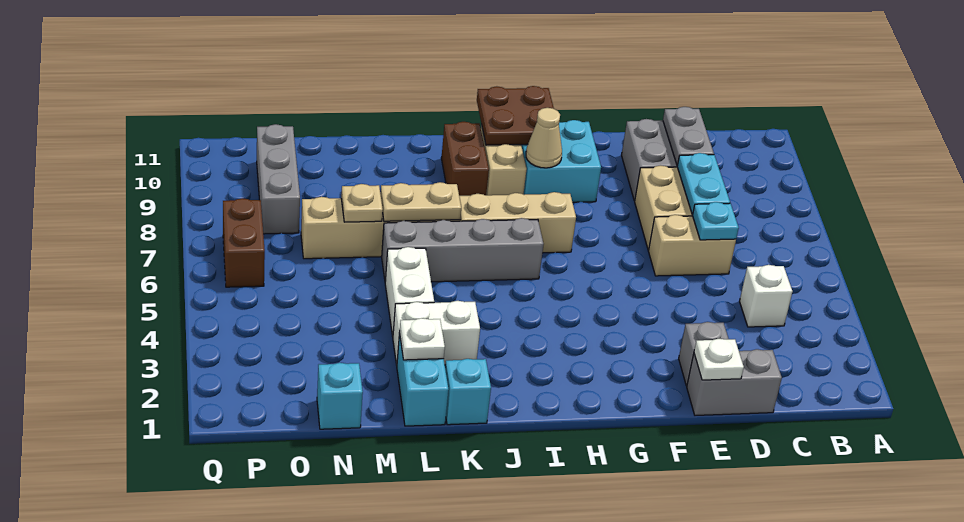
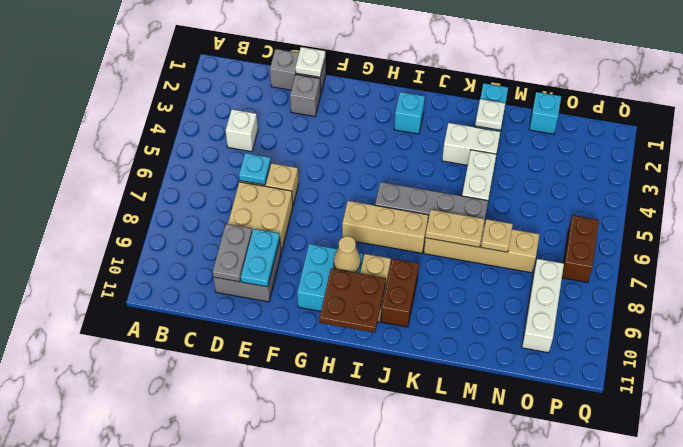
cyan plate D7:D8 level 2 -> cyan plate E9:E10 level 2
cyan brick K1 level 1 -> cyan brick I2 level 1
grey brick O8:O10 level 1 -> white brick O8:O10 level 1

